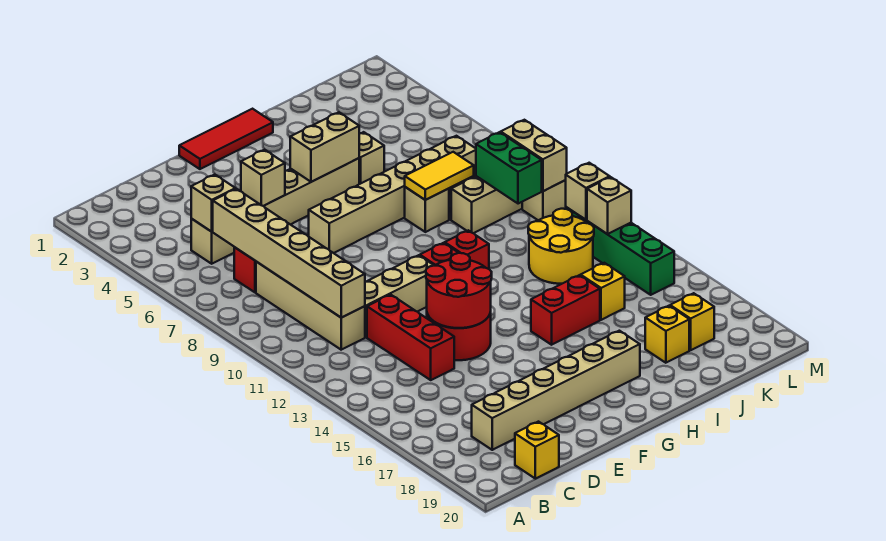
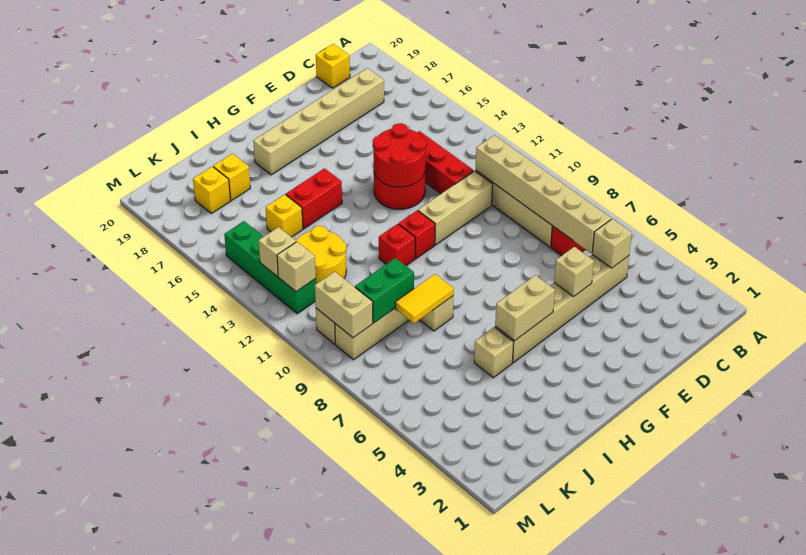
red tile F1:H1 level 1 -> none
tan brick F7:K7 level 1 -> none
green brick K9:K10 level 2 -> green brick J9:K9 level 2

